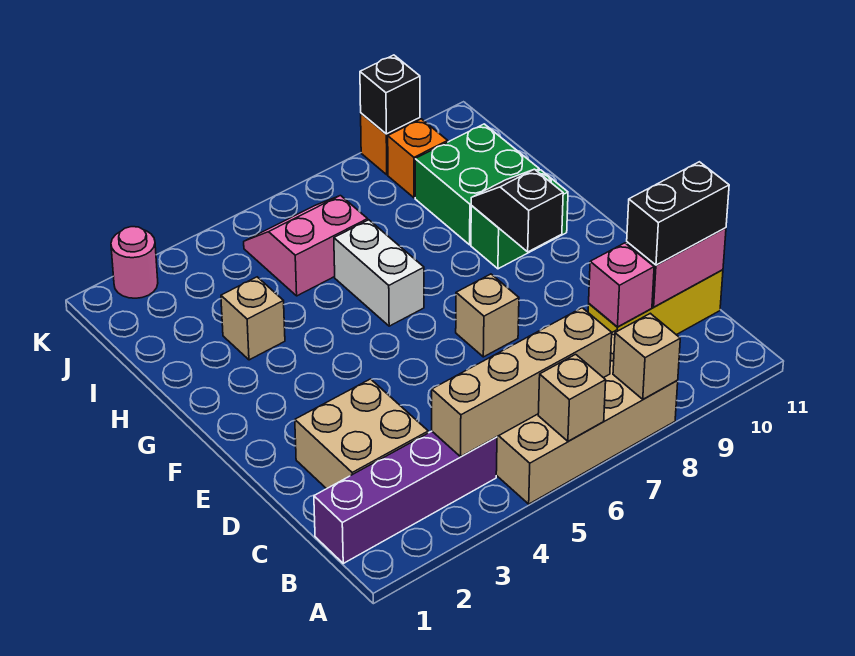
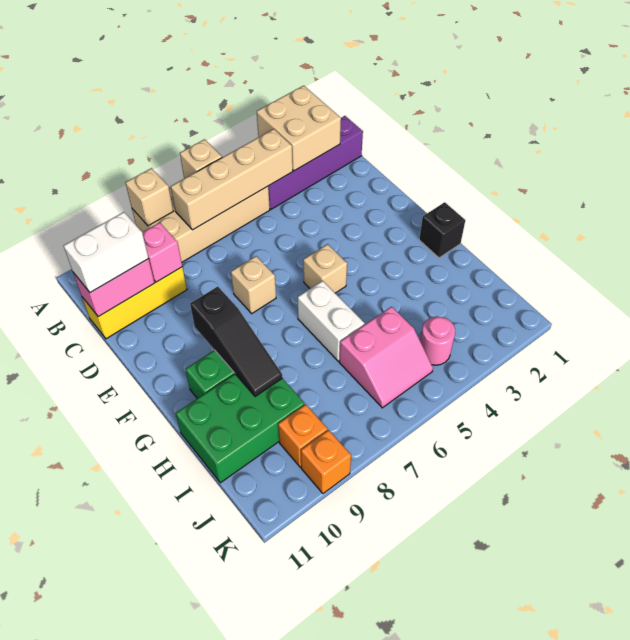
tan brick C2:D3 level 1 -> tan brick A2:B3 level 2
black brick C10:C11 level 3 -> white brick C10:C11 level 3
black slope F9:G9 level 2 top F -> black slope F9:H9 level 2 top F
tan brick H3 level 1 -> tan brick F5 level 1
green brick H9:I10 level 1 -> green brick H9:I11 level 1
pink round brick K2 level 1 -> pink round brick J4 level 1
black brick K9 level 2 -> black brick G1 level 1

